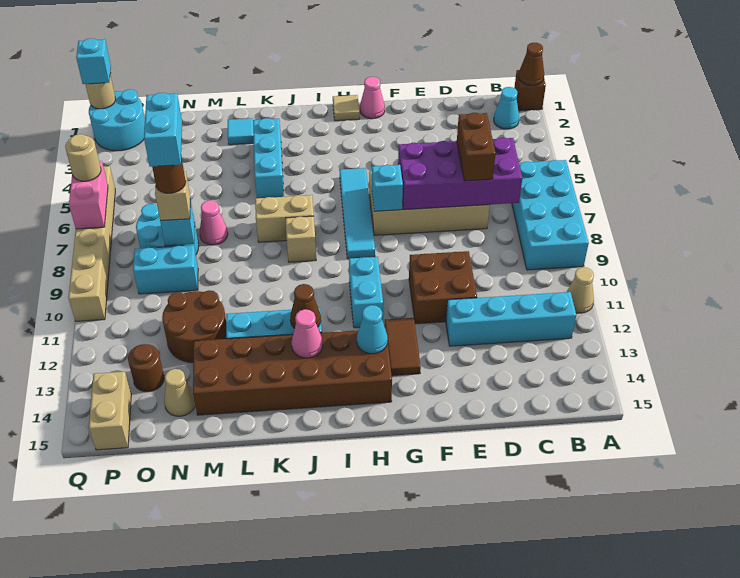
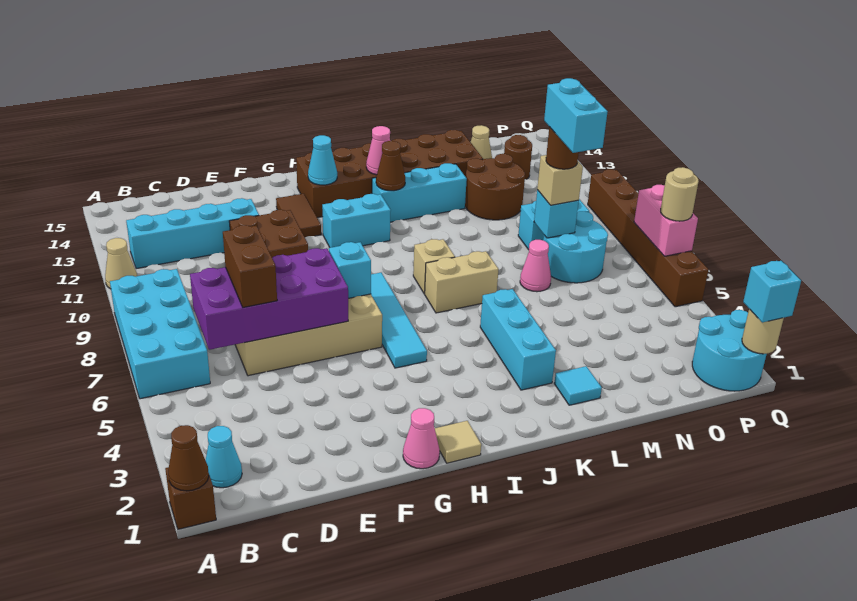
cyan brick H10:H11 level 1 -> cyan brick H11:I11 level 1
tan brick P14:P15 level 1 -> none
tan brick Q5:Q10 level 1 -> brown brick Q5:Q10 level 1

